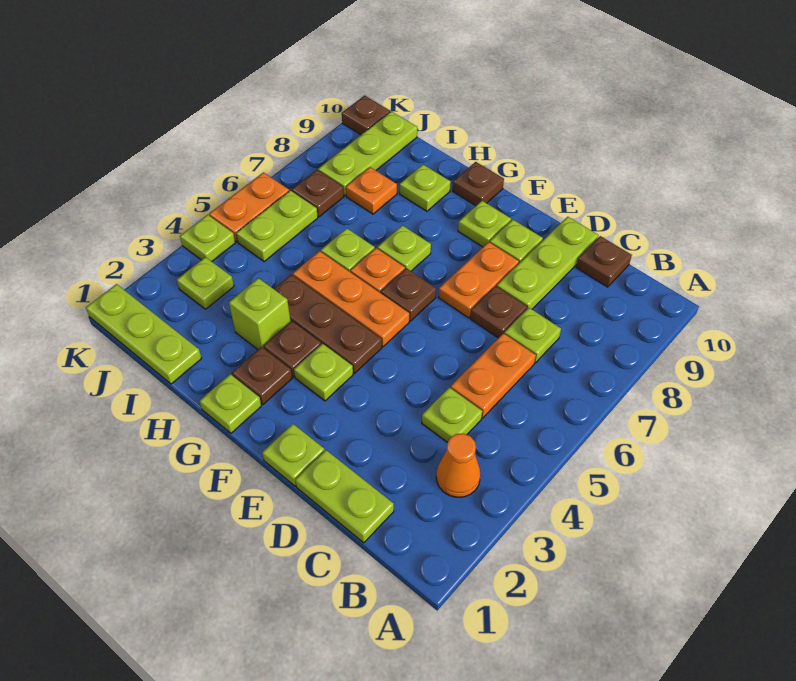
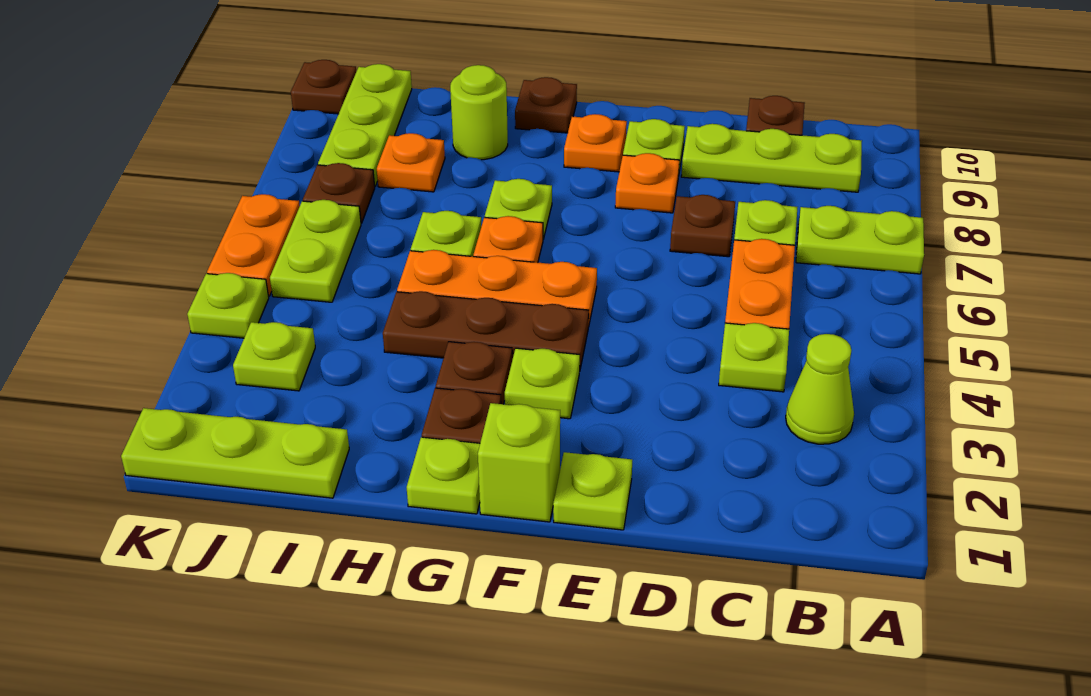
orange cone B3 level 1 -> lime cone B3 level 1
lime plate C1:D1 level 1 -> lime plate A7:B7 level 1
lime plate D8:D10 level 1 -> lime plate B9:D9 level 1
orange plate E7:E8 level 1 -> orange plate E8 level 1
brown plate F6 level 1 -> none
lime plate F9 level 1 -> orange plate F9 level 1
lime brick H3 level 1 -> lime brick F1 level 1
lime plate H9 level 1 -> lime round brick H9 level 1

